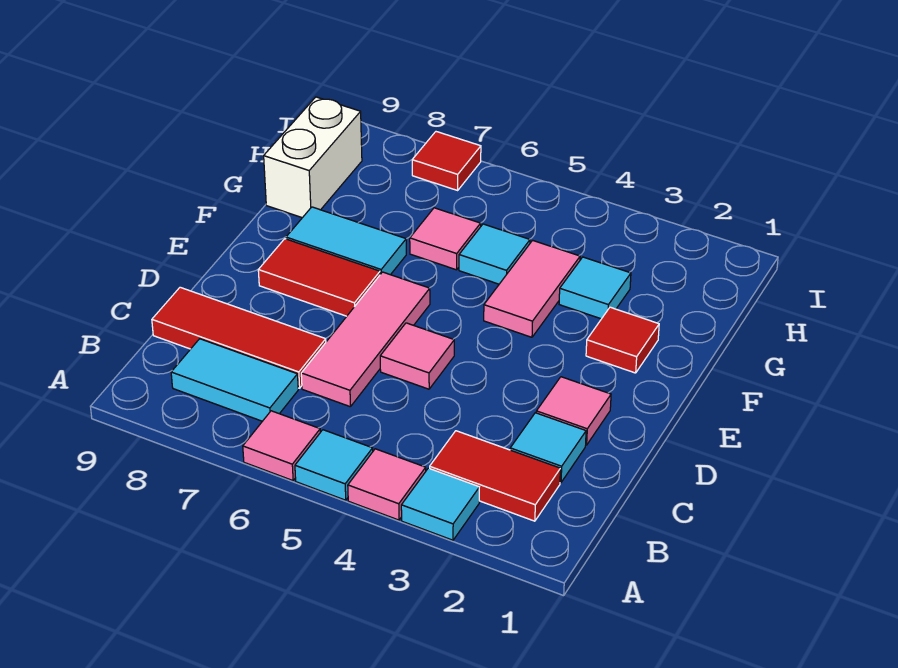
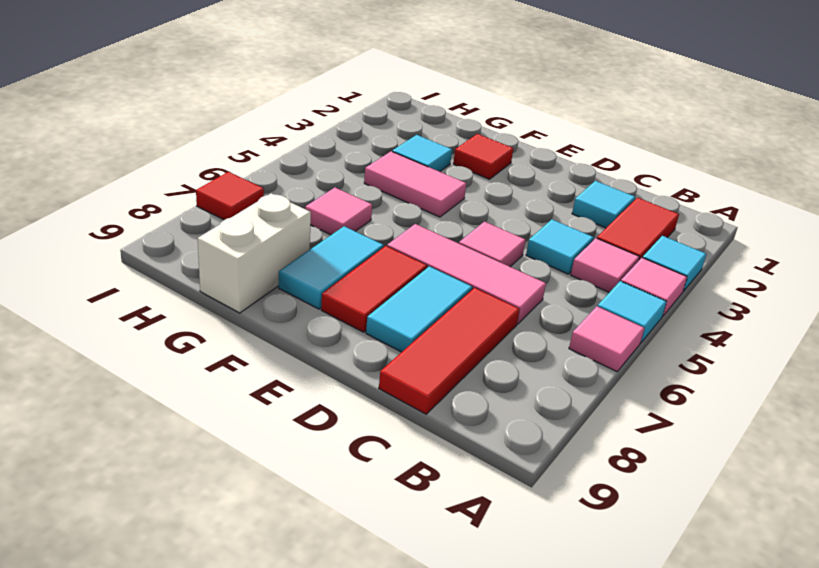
cyan tile B7:B8 level 1 -> cyan tile D7:D8 level 1
pink tile D2 level 1 -> pink tile B4 level 1
cyan tile G5 level 1 -> cyan tile C4 level 1
white brick G9:H9 level 1 -> white brick G8:G9 level 1

